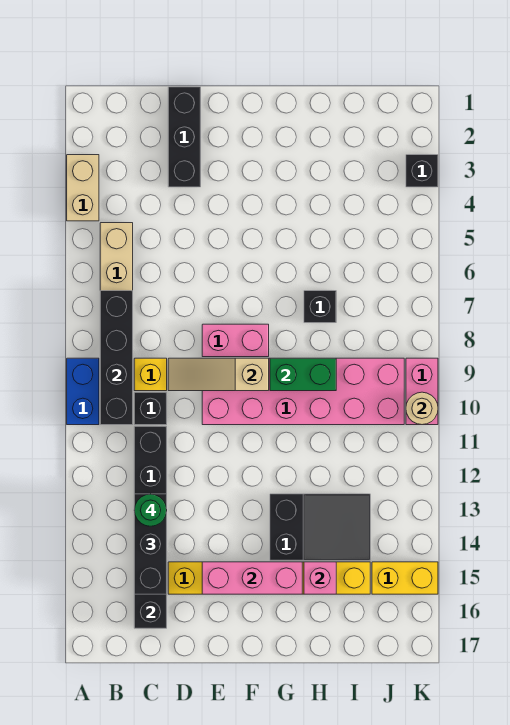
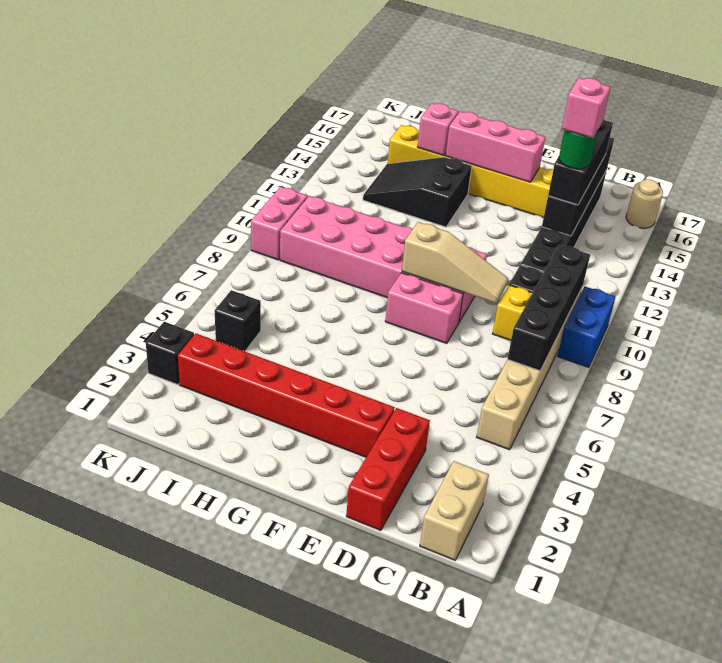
tan brick A3:A4 level 1 -> tan brick B1:B2 level 1
none -> pink brick C13 level 5
black brick D1:D3 level 1 -> red brick D1:D3 level 1
none -> red brick E3:J3 level 1
green brick G9:H9 level 2 -> none
black brick H7 level 1 -> black brick J5 level 1
yellow brick J15:K15 level 1 -> none
tan round brick K10 level 2 -> tan round brick A16 level 1

